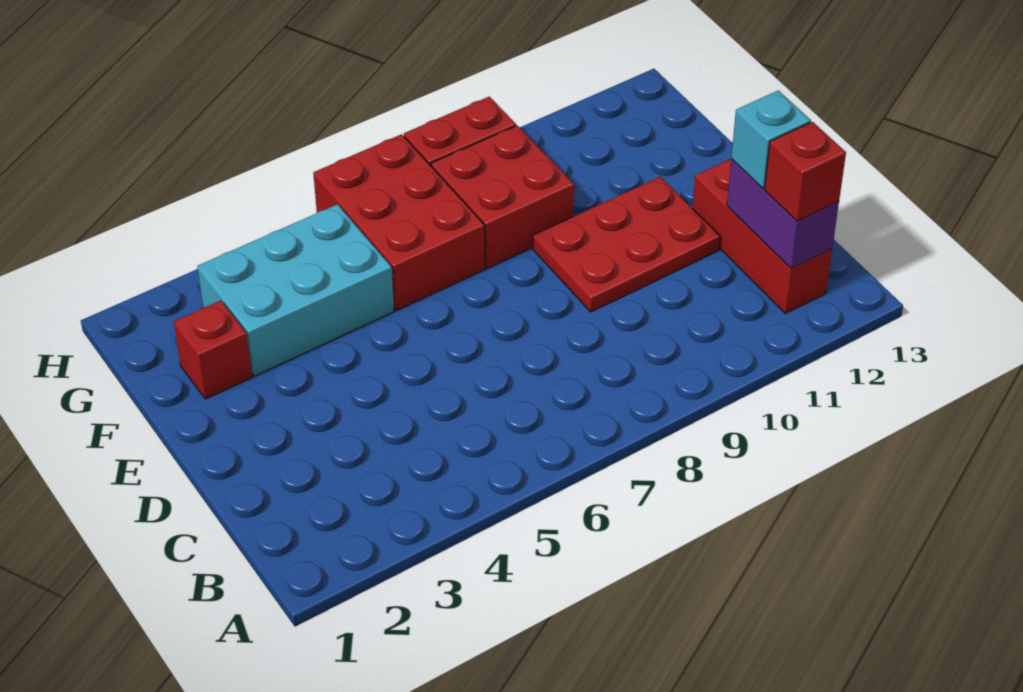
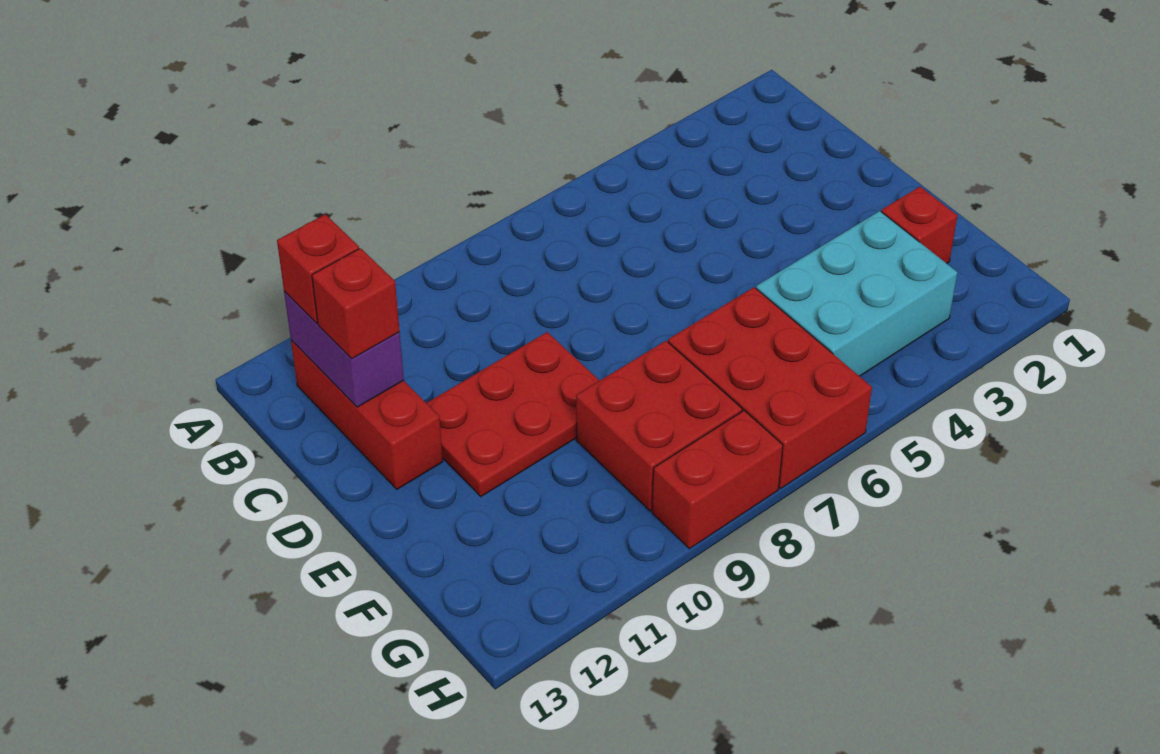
cyan brick C12 level 3 -> red brick C12 level 3

